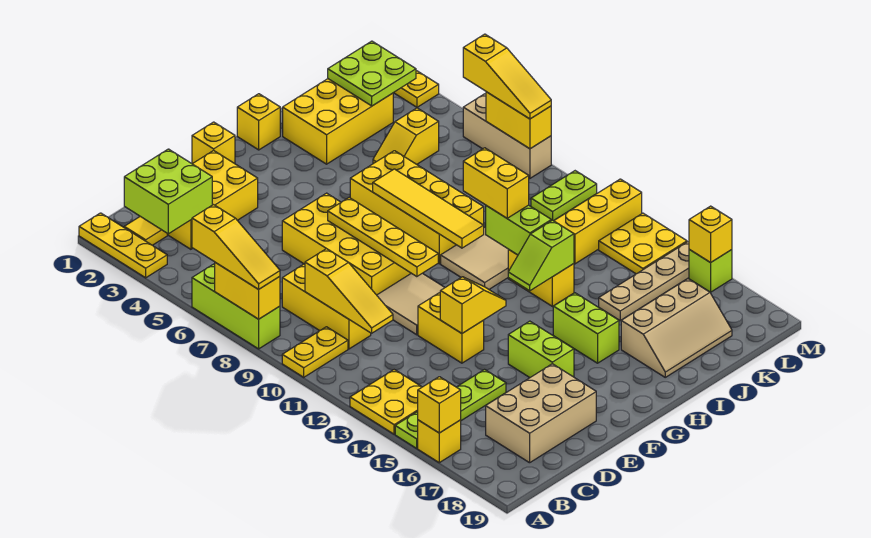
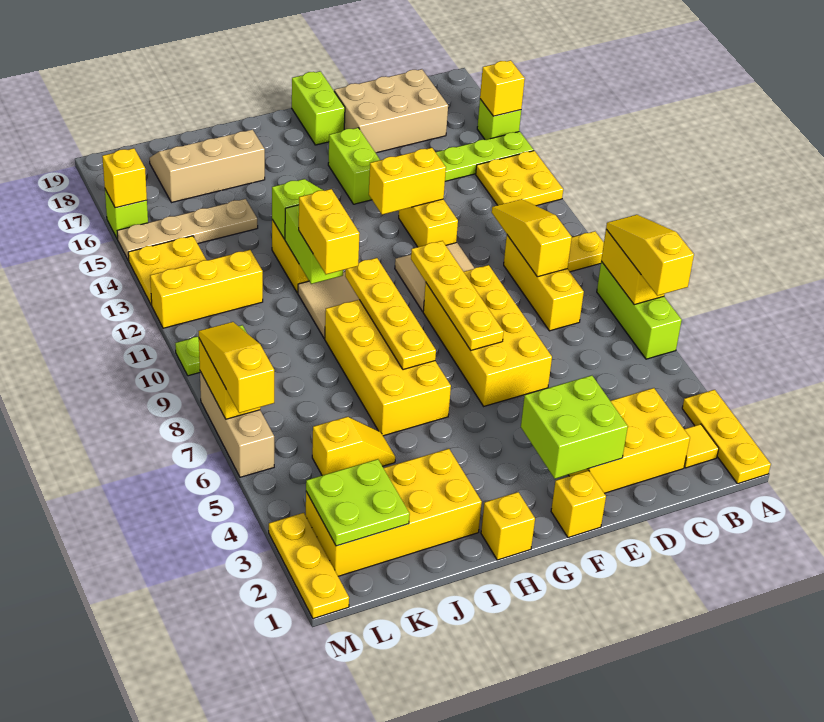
yellow brick A16 level 1 -> lime brick A16 level 1
lime brick B2:C3 level 2 -> lime brick E2:F3 level 2
yellow slope E13:F13 level 2 top E -> yellow brick E13:F13 level 2
yellow tile H7:H10 level 2 -> yellow plate H7:H10 level 2
lime brick H15:H16 level 1 -> lime brick F18:F19 level 1
yellow brick I2:K3 level 1 -> yellow brick I2:L3 level 1

